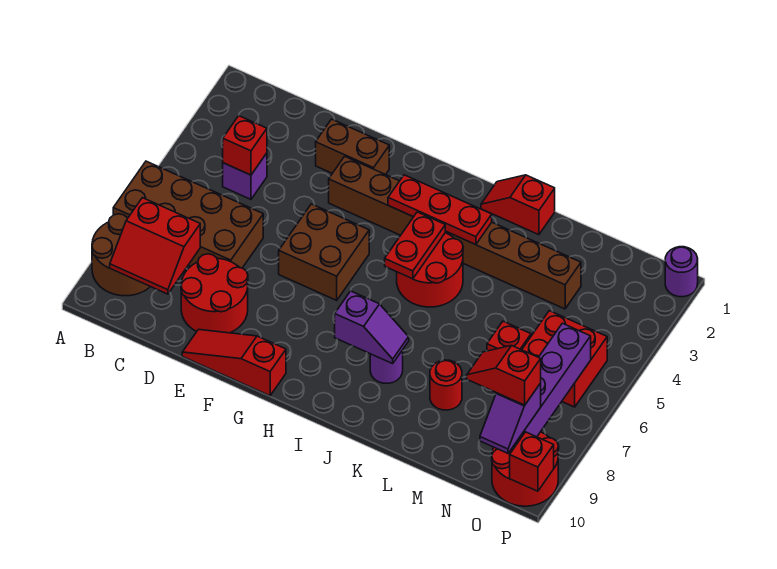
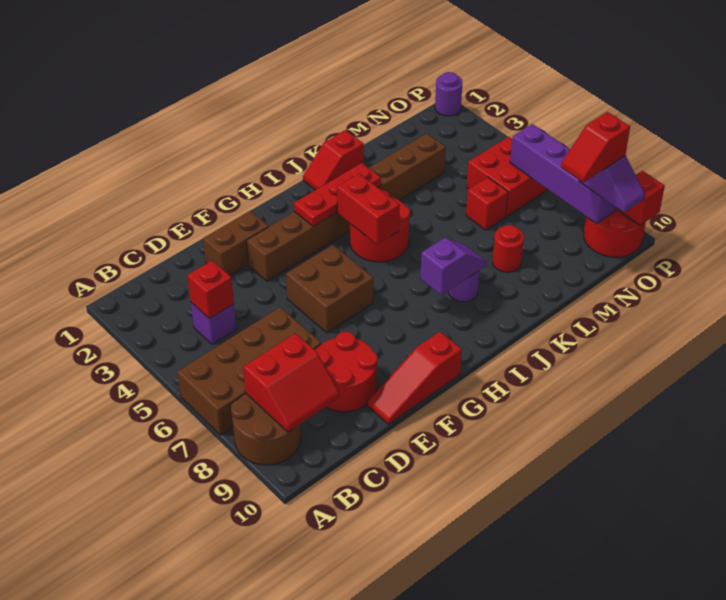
red plate I4:I5 level 2 -> red brick I4:I5 level 2

